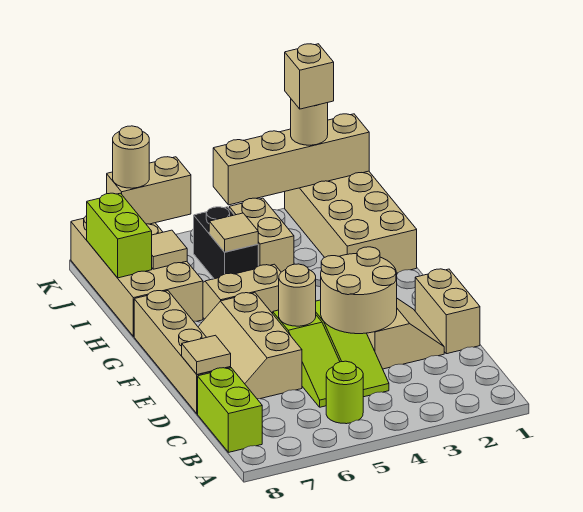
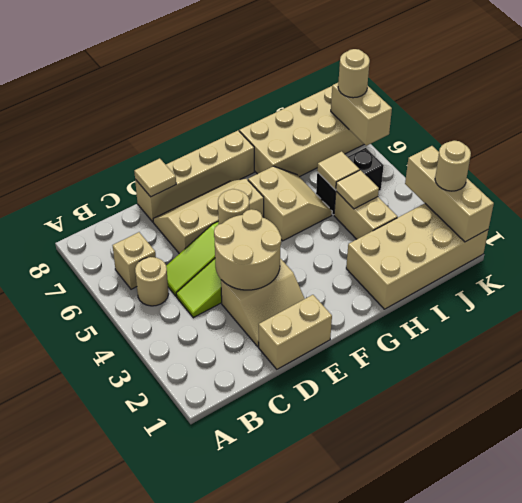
lime round brick B5 level 1 -> tan round brick B5 level 1
lime brick B8:C8 level 1 -> none
tan brick I4:J4 level 1 -> tan brick I3:I4 level 1
tan tile I7 level 2 -> tan tile I4 level 2
lime brick I8:J8 level 2 -> none
tan brick K1:K4 level 2 -> tan brick K1:K3 level 2
tan brick K2 level 4 -> tan brick B6 level 1

